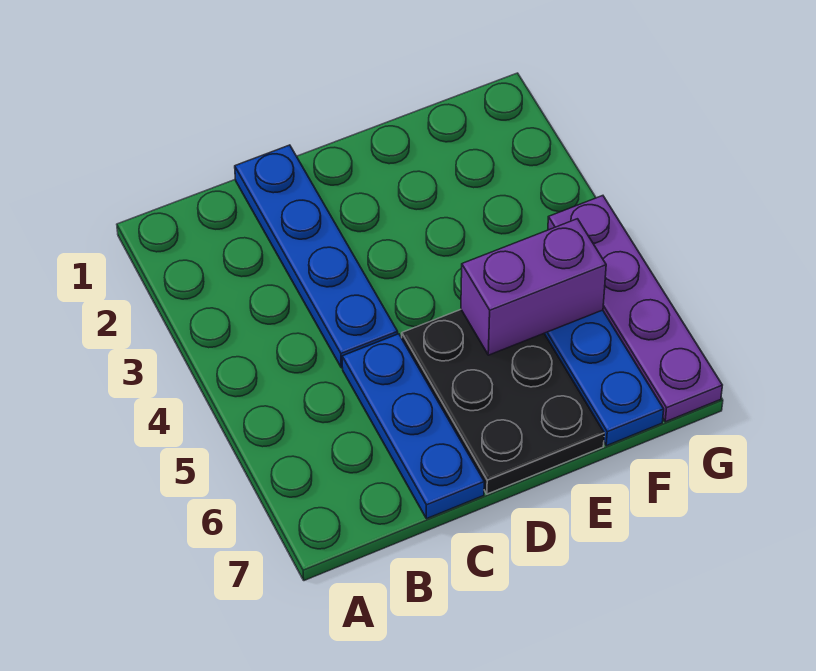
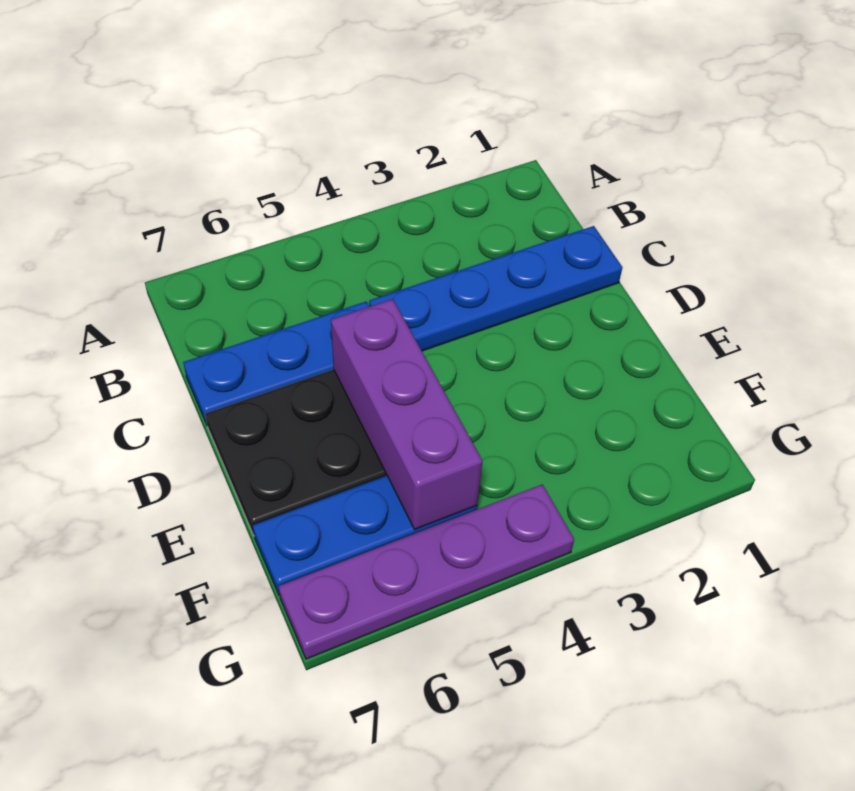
purple brick E5:F5 level 2 -> purple brick D5:F5 level 2

